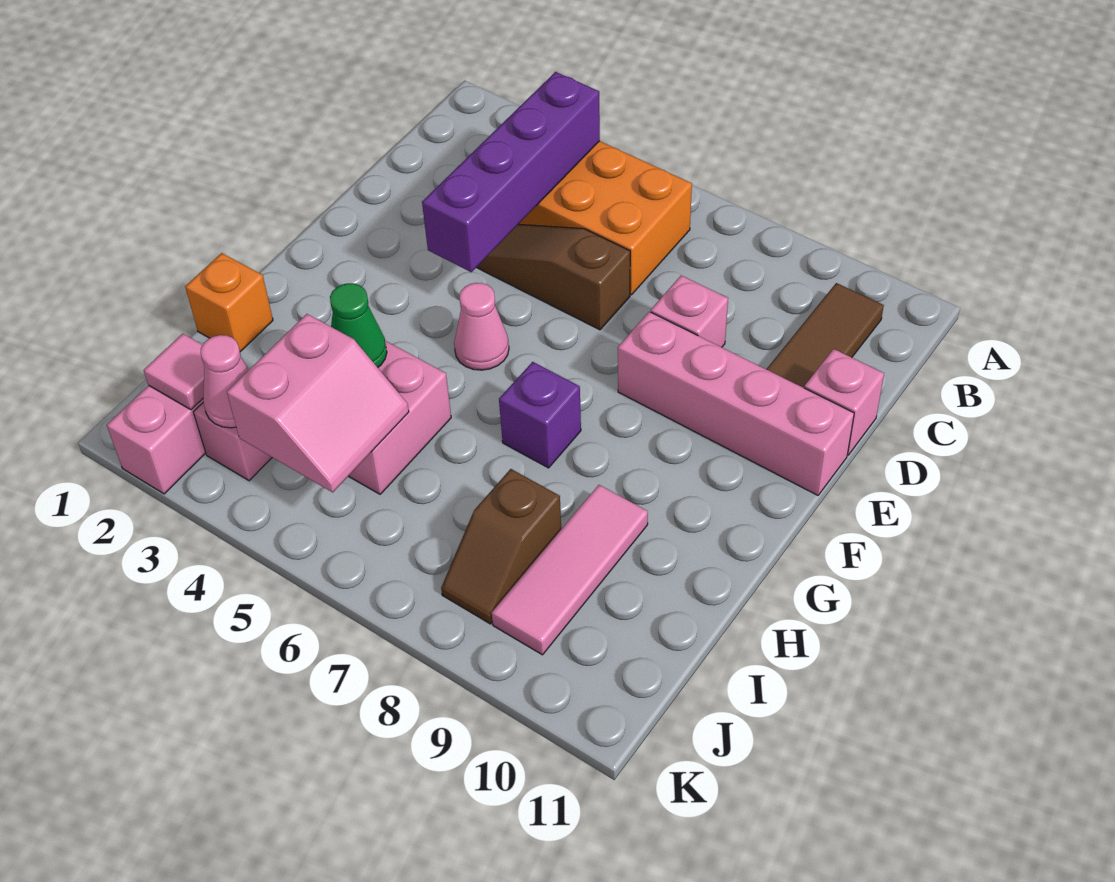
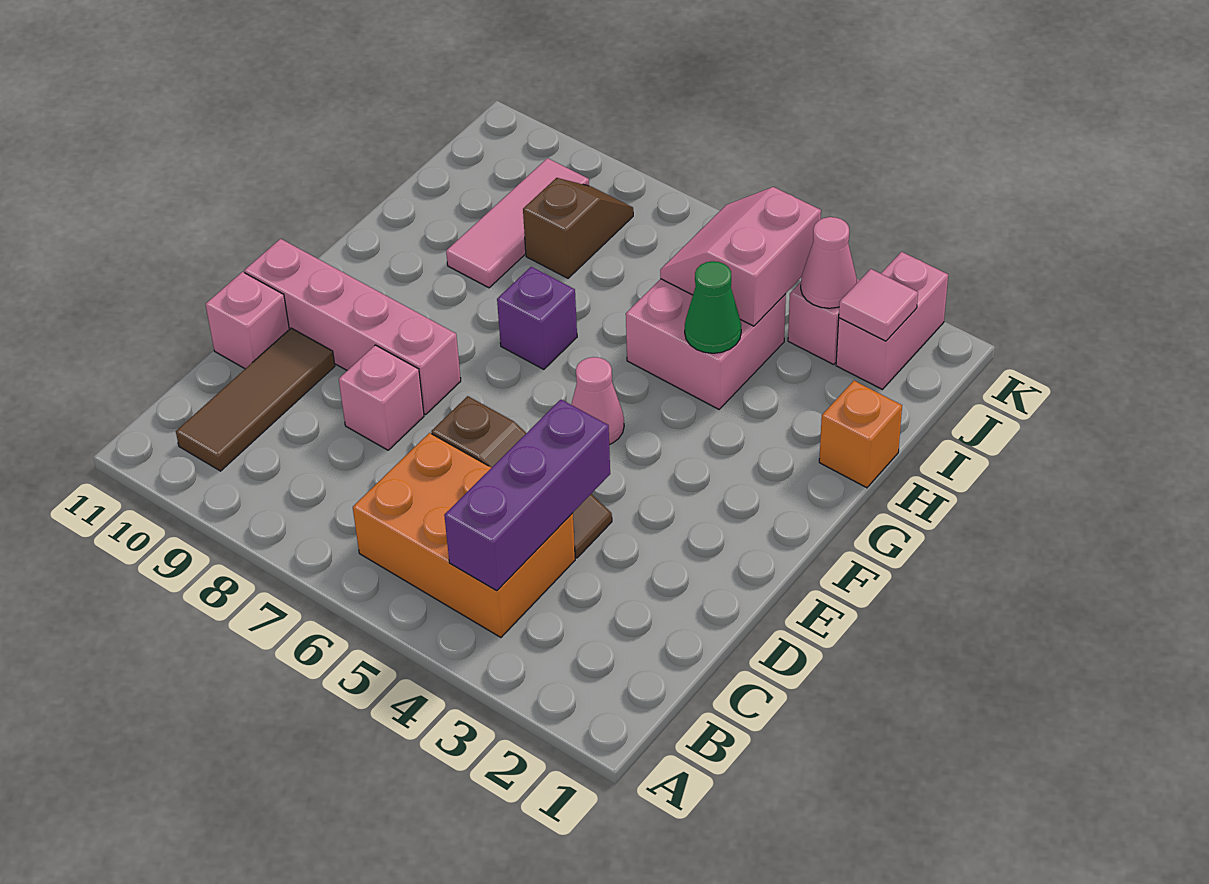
purple brick B4:E4 level 2 -> purple brick B4:D4 level 2

